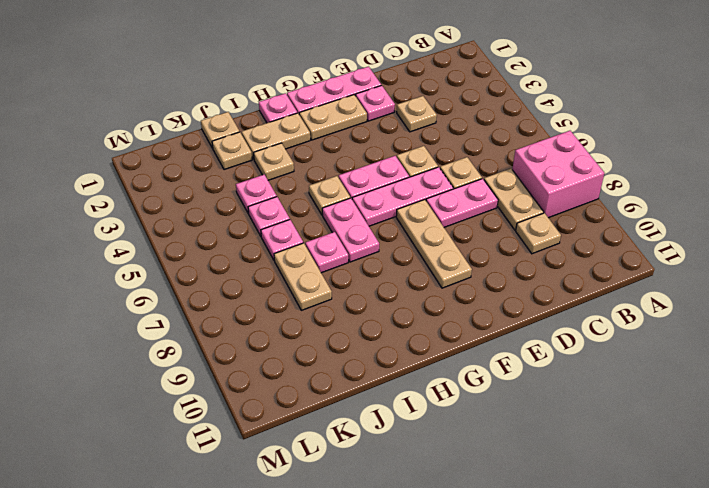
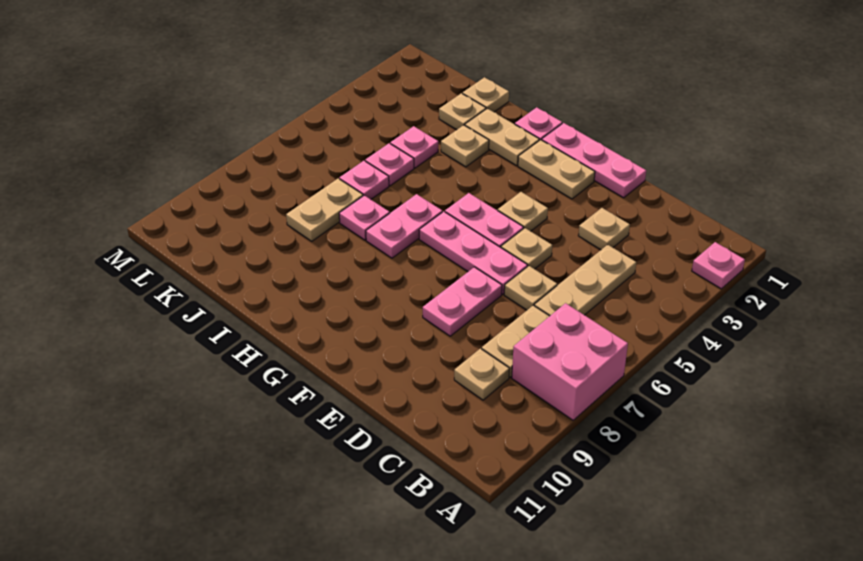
pink plate D7:E7 level 1 -> pink plate E7:E8 level 1
pink plate E2 level 1 -> pink plate A2 level 1
tan plate F7:F9 level 1 -> tan plate C4:C6 level 1
tan plate H5 level 1 -> tan plate F4 level 1

